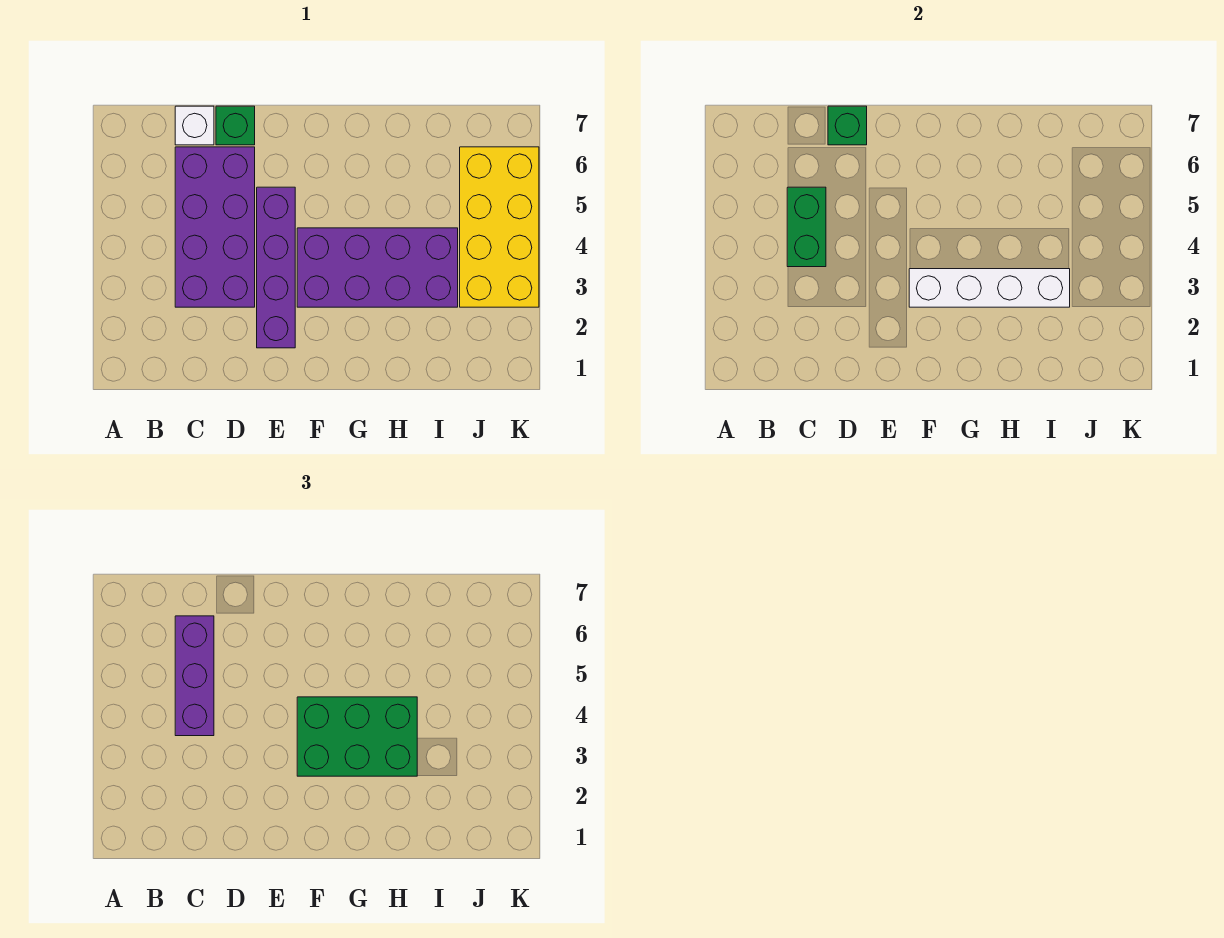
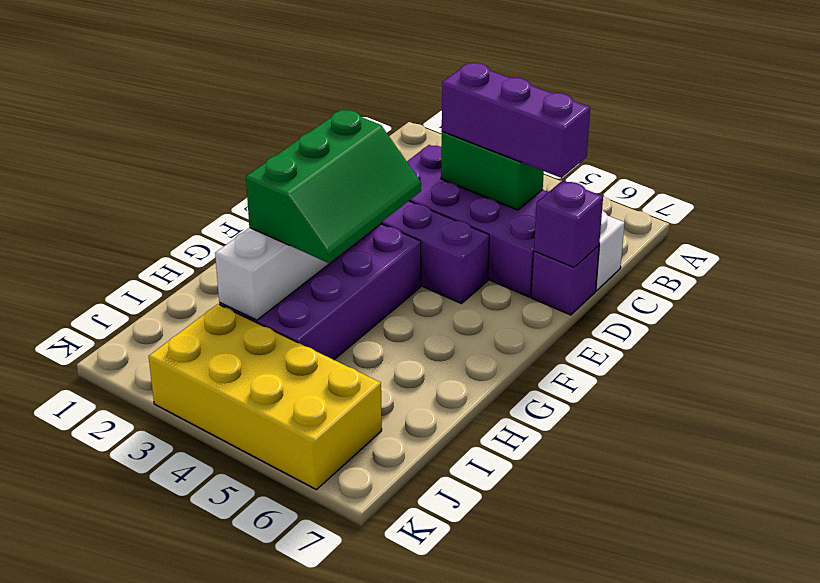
green brick D7 level 1 -> purple brick D7 level 1
green brick D7 level 2 -> purple brick D7 level 2
green brick F3:H4 level 3 -> green slope F3:H4 level 3 top 3

